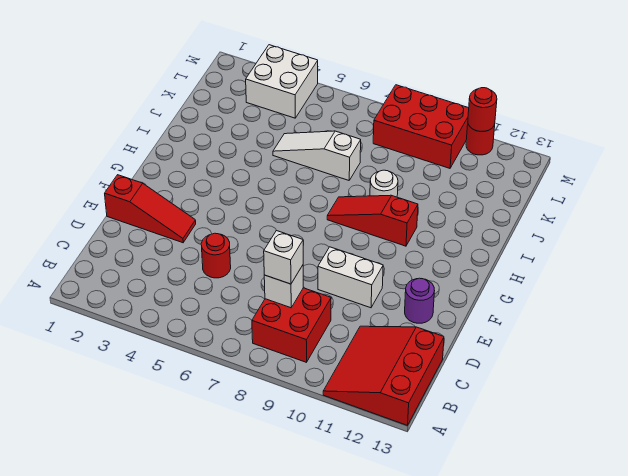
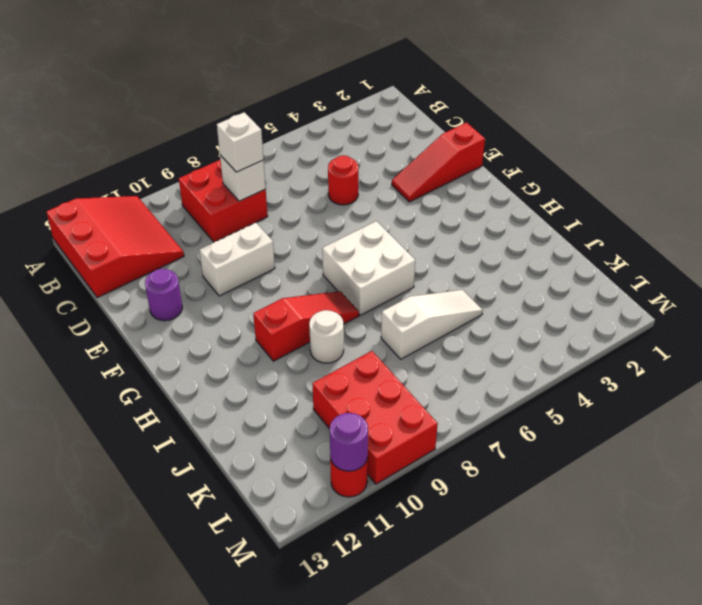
white brick L3:M4 level 1 -> white brick G6:H7 level 1
red brick L8:M10 level 1 -> red brick K9:M10 level 1
red round brick M11 level 2 -> purple round brick M11 level 2

